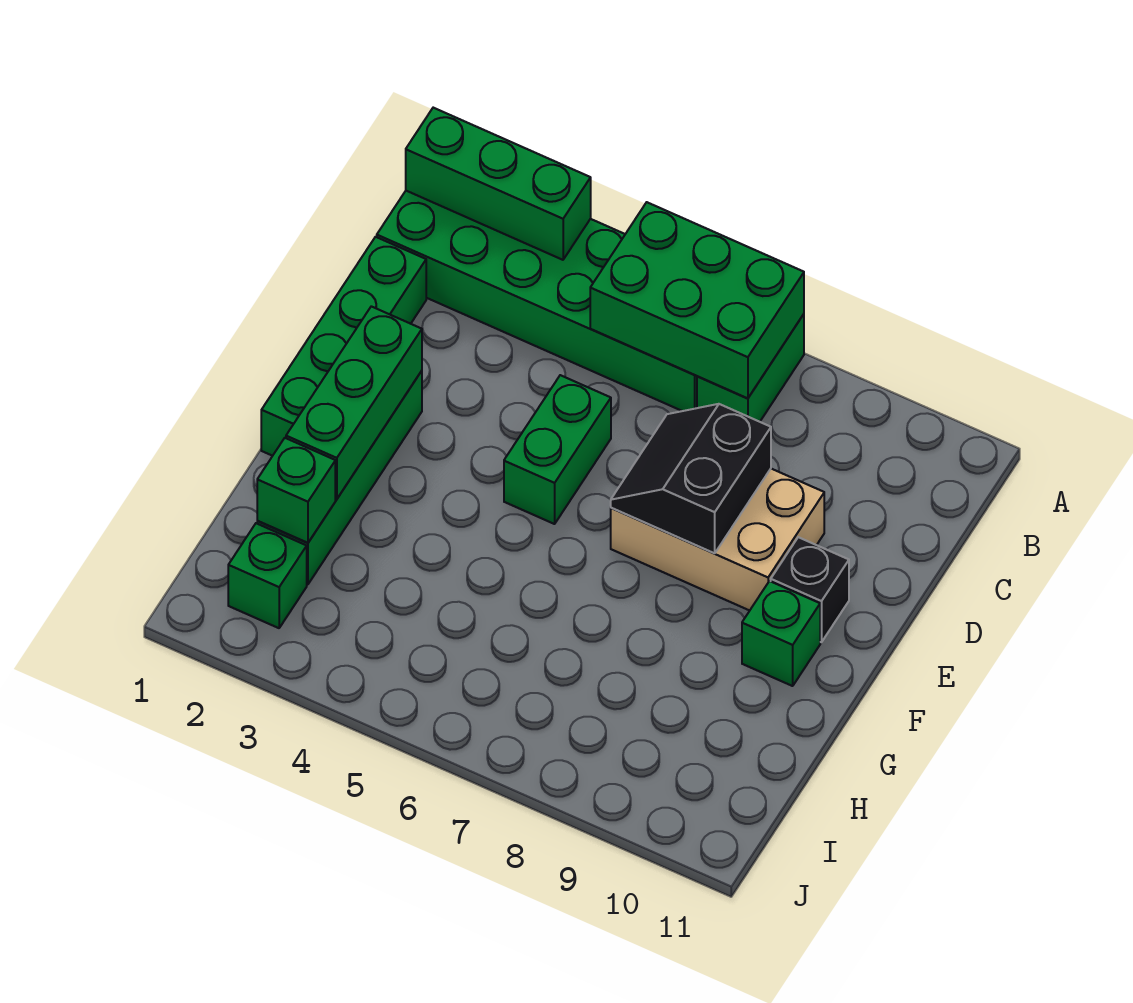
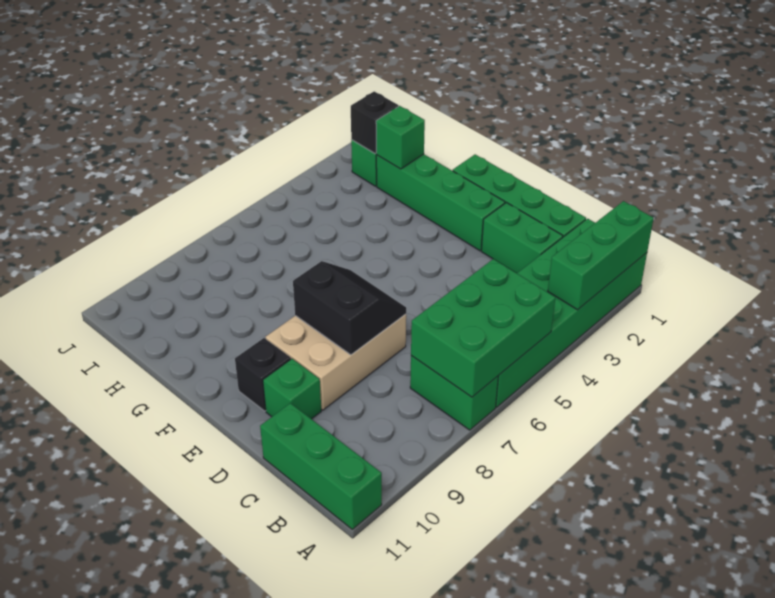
green brick D5:E5 level 1 -> green brick C2:D2 level 1
green brick E2:G2 level 2 -> green brick A11:C11 level 1
green brick F10 level 1 -> green brick D10 level 1
none -> black brick I2 level 2

